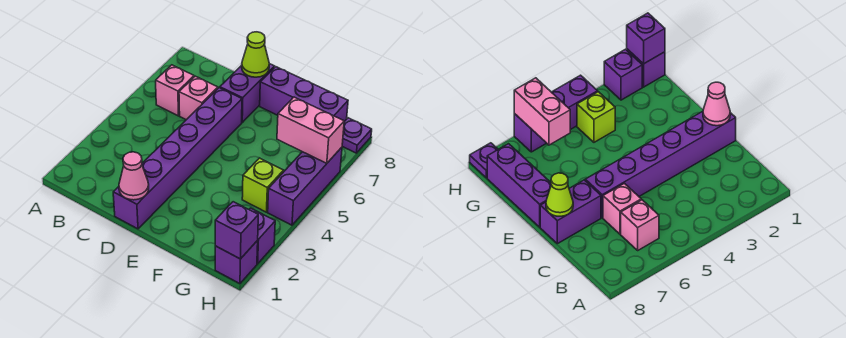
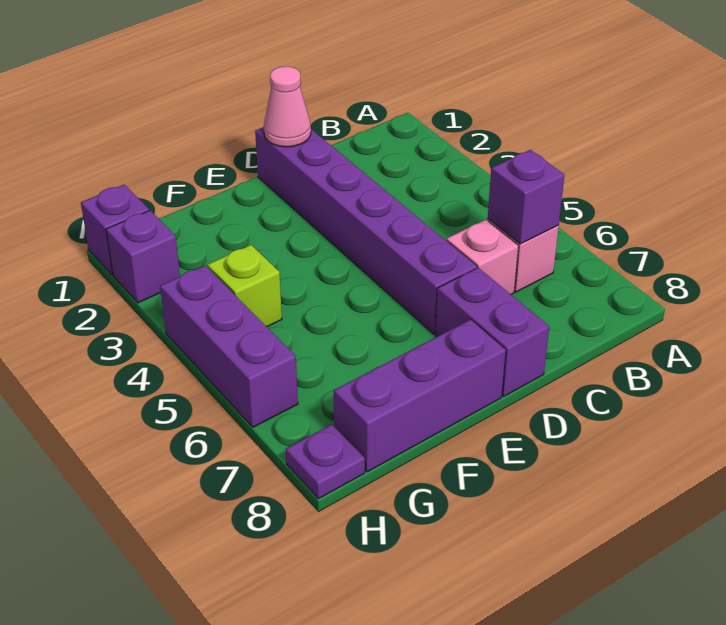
lime cone D8 level 2 -> none
pink brick G6:H6 level 2 -> none
purple brick H1 level 2 -> purple brick B6 level 2

